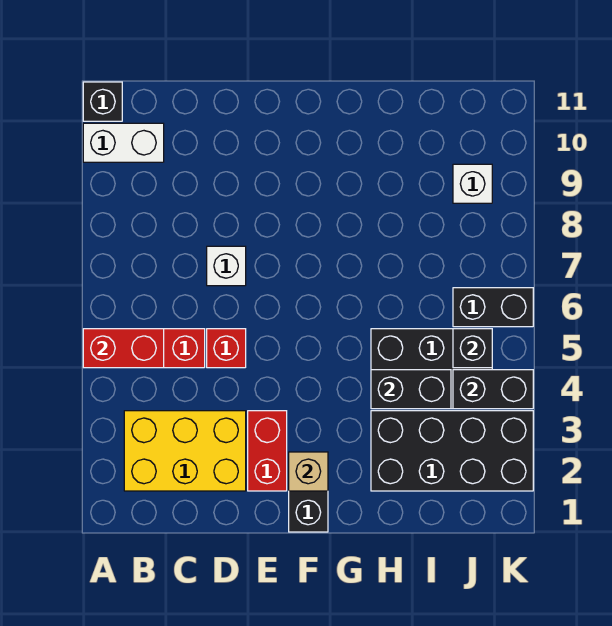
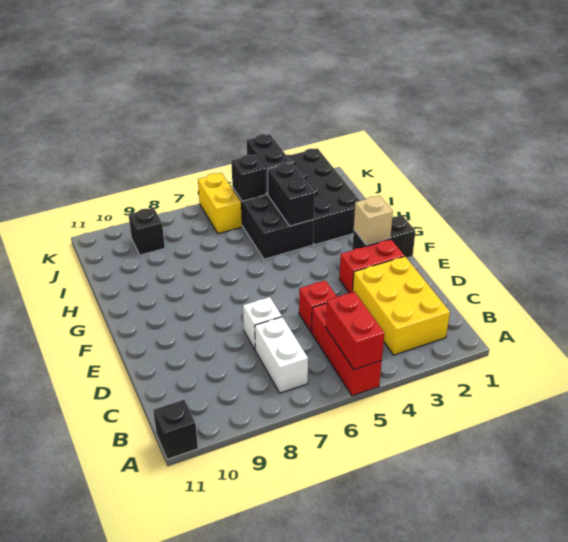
white brick A10:B10 level 1 -> white brick B7:C7 level 1
black brick J6:K6 level 1 -> yellow brick J6:K6 level 1
white brick J9 level 1 -> black brick J9 level 1

